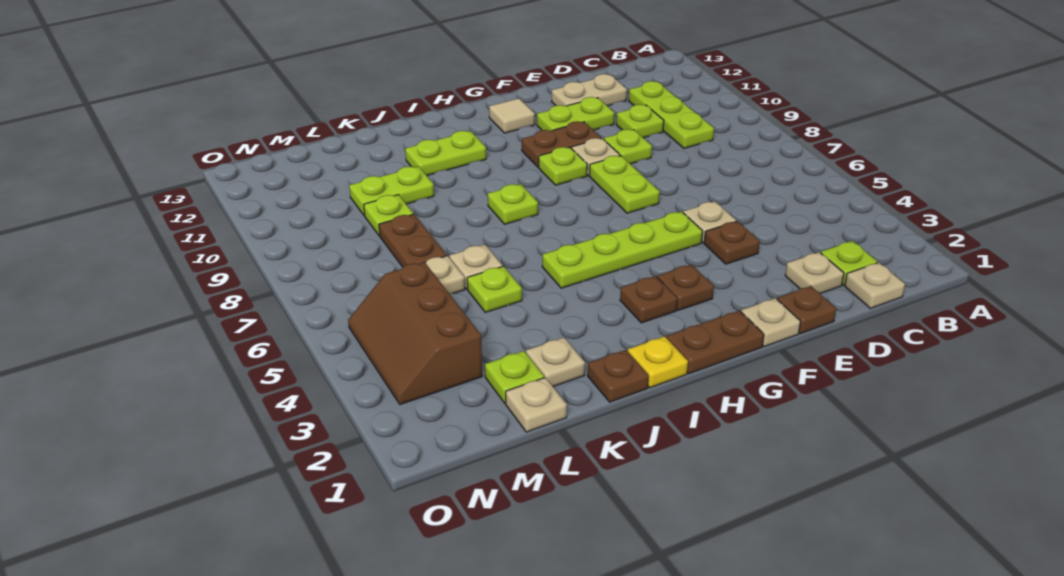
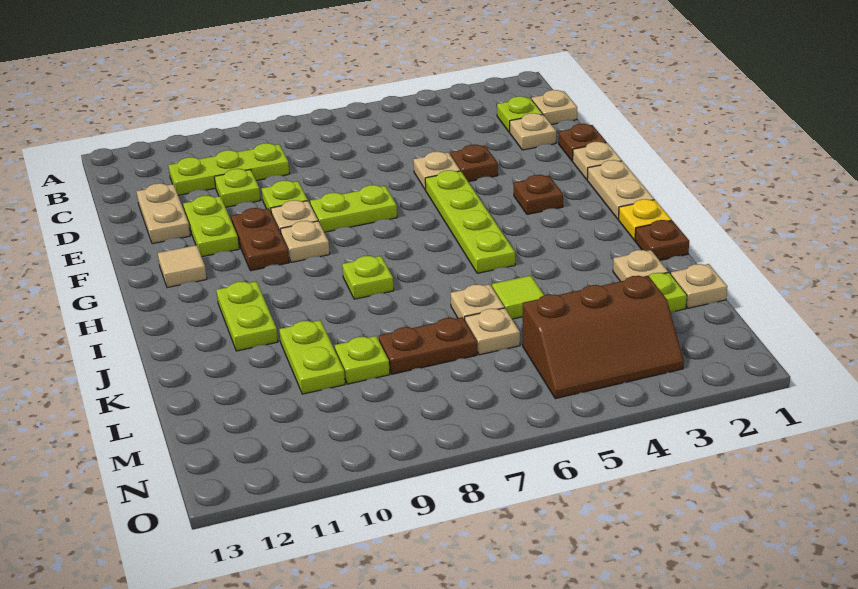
brown plate G1:H1 level 1 -> tan plate G1:H1 level 1
lime plate G9 level 1 -> tan plate G9 level 1
brown plate H3 level 1 -> none
lime plate K5 level 1 -> lime tile K5 level 1

